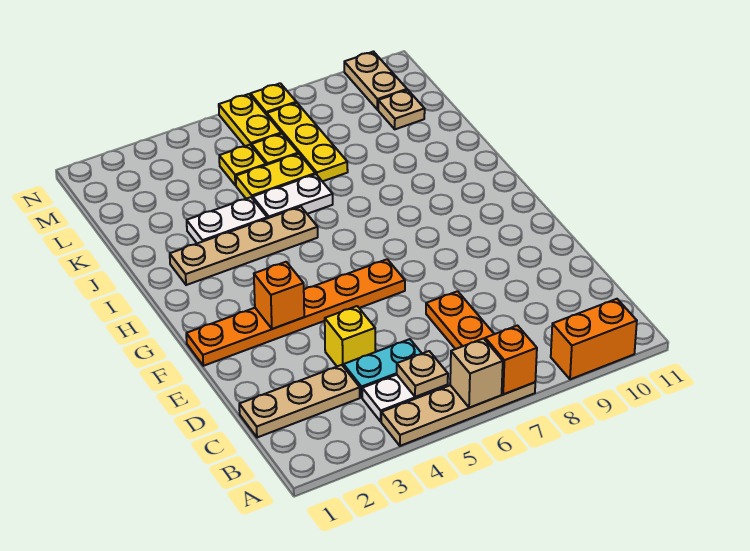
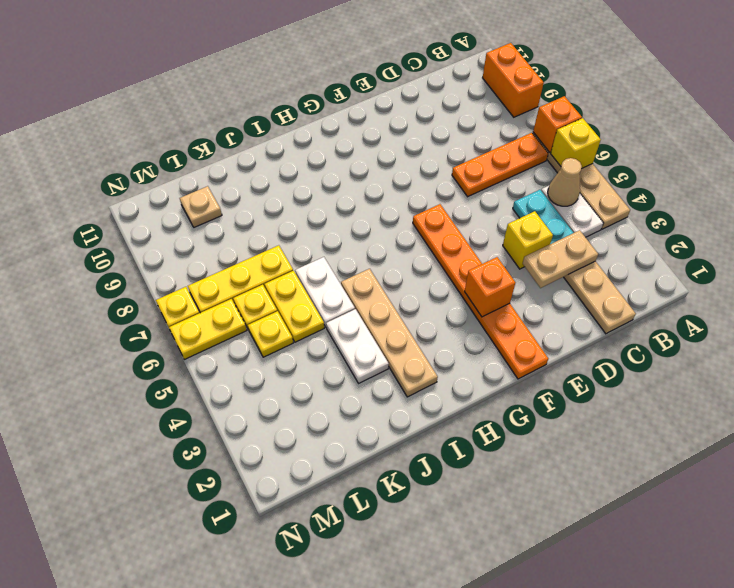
tan brick A6 level 2 -> yellow brick A6 level 2
tan plate B5 level 2 -> tan cone B5 level 2
tan plate M10:N10 level 1 -> tan plate C3:D3 level 2

